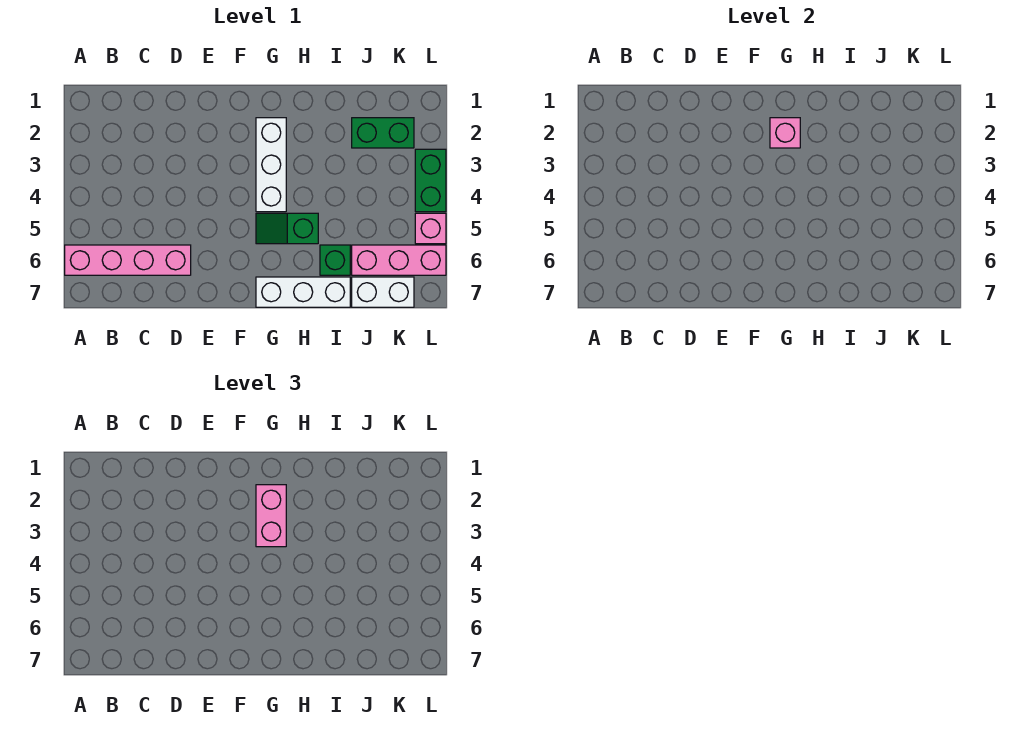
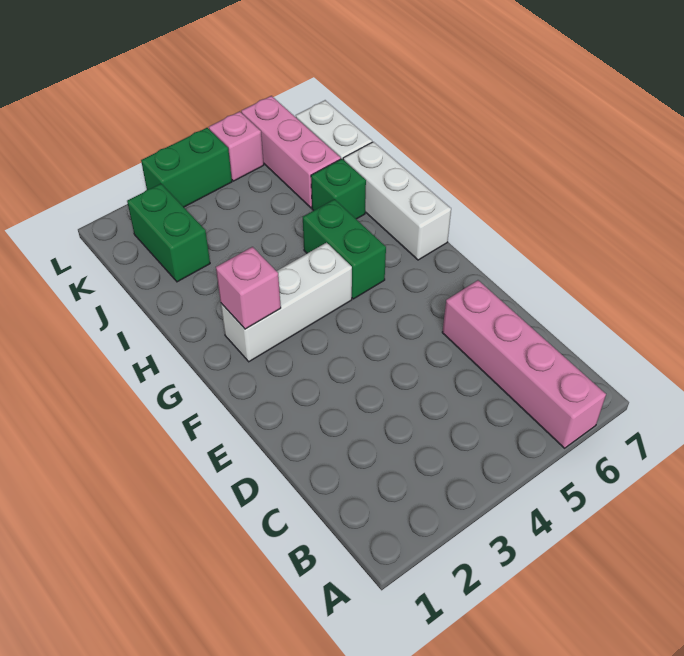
pink brick G2:G3 level 3 -> none
green slope G5:H5 level 1 top H -> green brick G5:H5 level 1

